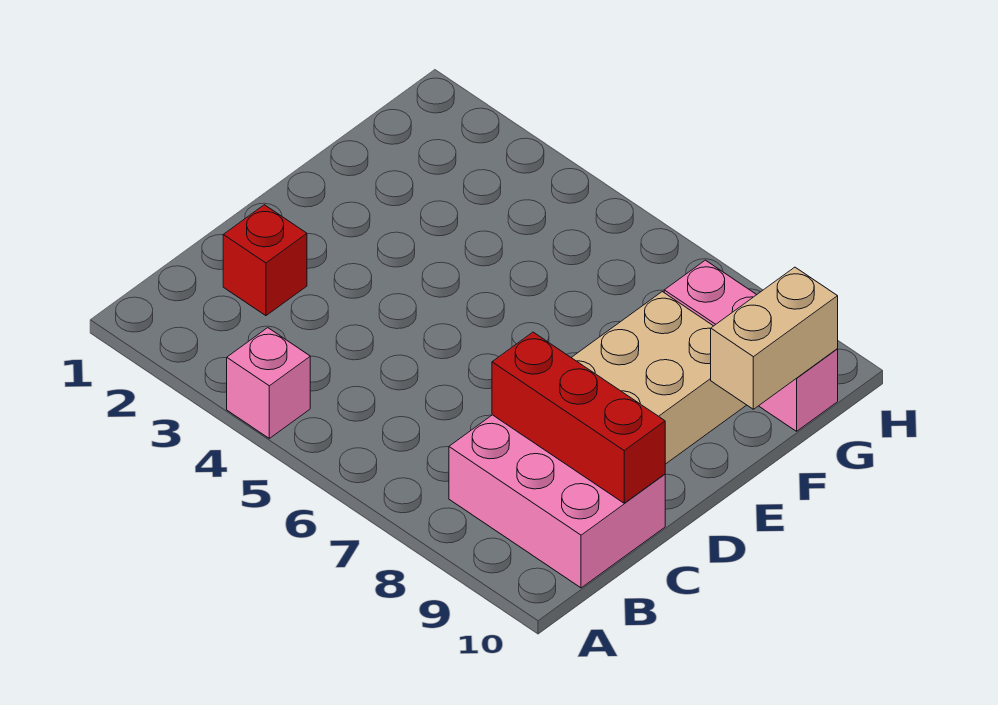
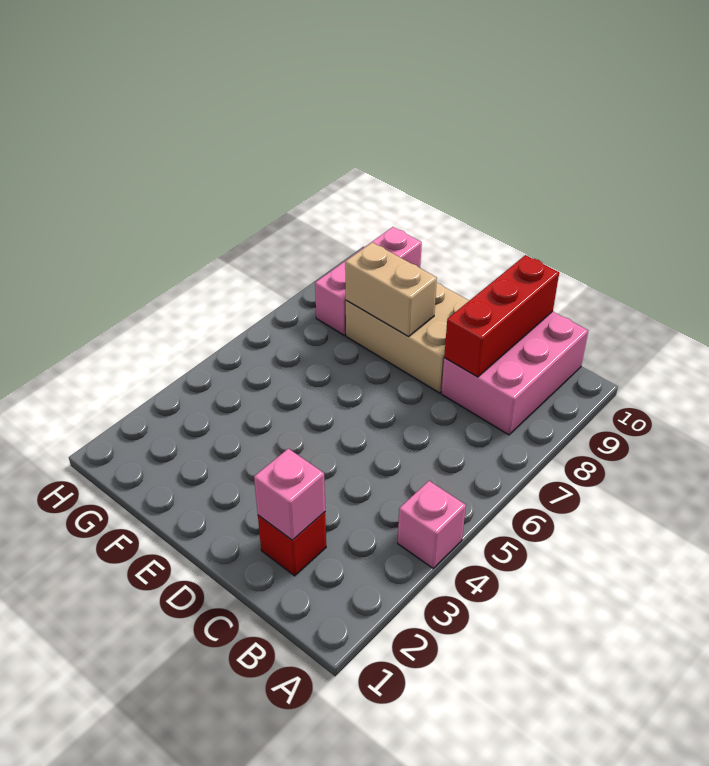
none -> pink brick C2 level 2
tan brick F10:G10 level 2 -> tan brick E8:F8 level 2

